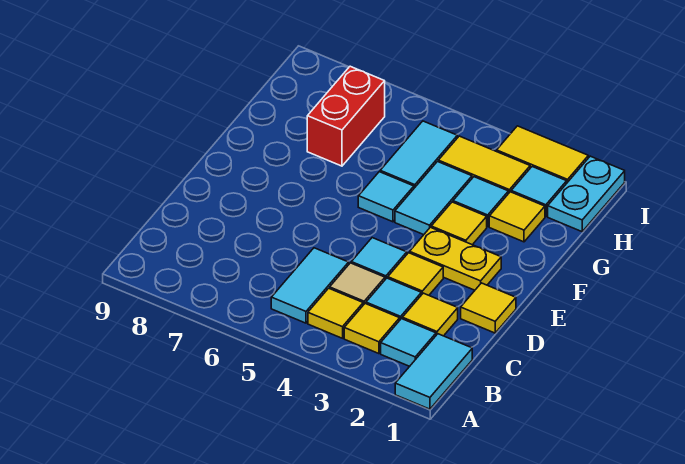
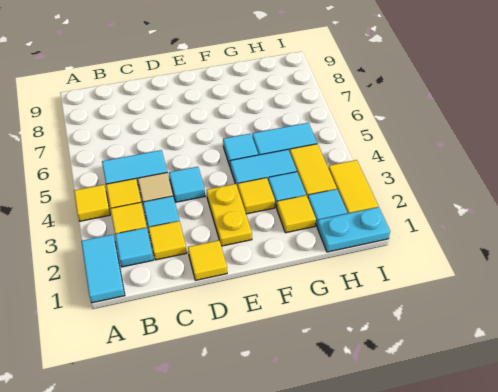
cyan tile A1:B1 level 1 -> cyan tile A1:A2 level 1
yellow tile D3 level 1 -> yellow tile A4 level 1
red brick G7:H7 level 1 -> none

